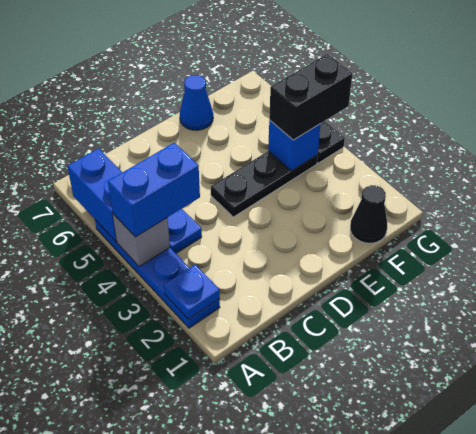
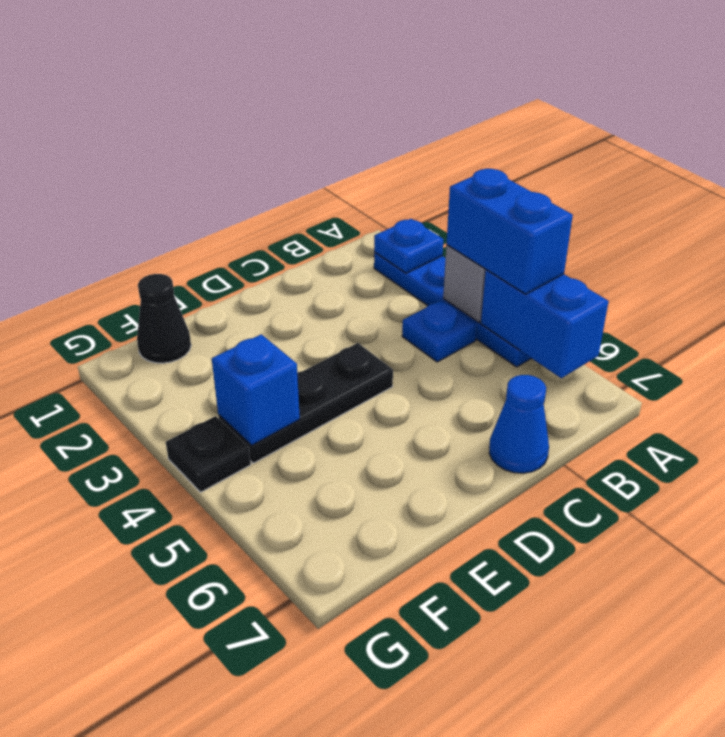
blue brick A4:B4 level 3 -> blue brick A4:A5 level 3
blue cone E7 level 1 -> blue cone C7 level 1
black brick F4:G4 level 3 -> none

